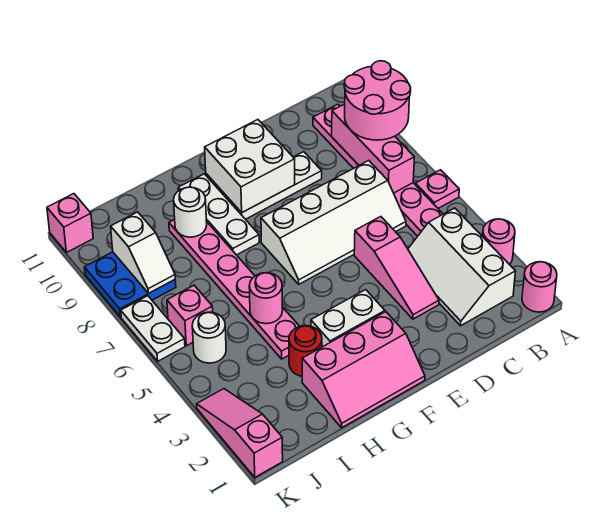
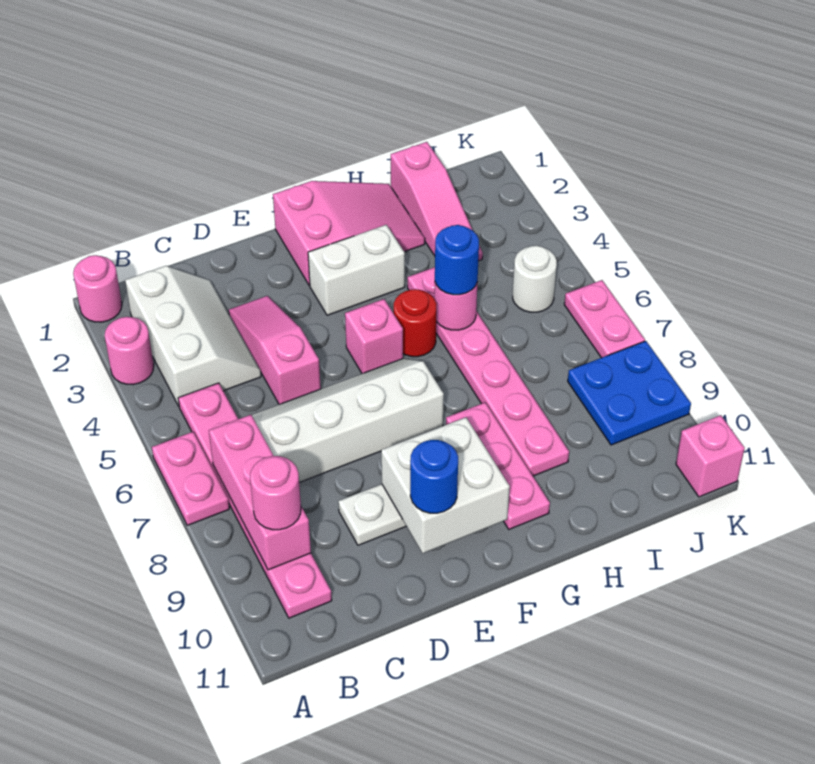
pink plate A6 level 1 -> pink plate A6:A7 level 1
pink round brick A8:B9 level 3 -> pink round brick B9 level 3
none -> blue round brick E10 level 3
pink slope F1:H2 level 1 top 2 -> pink slope F1:H2 level 1 top F
white plate G8:G10 level 1 -> pink plate G8:G10 level 1
red round brick H3 level 1 -> red round brick G5 level 1
none -> blue round brick H5 level 3
white round brick H9 level 2 -> none
pink brick J6 level 1 -> pink brick F5 level 1
white slope J8:J9 level 2 top 9 -> none
pink slope K1:K3 level 1 top 1 -> pink slope I1:I3 level 1 top 1
white plate K6:K7 level 1 -> pink plate K6:K7 level 1

